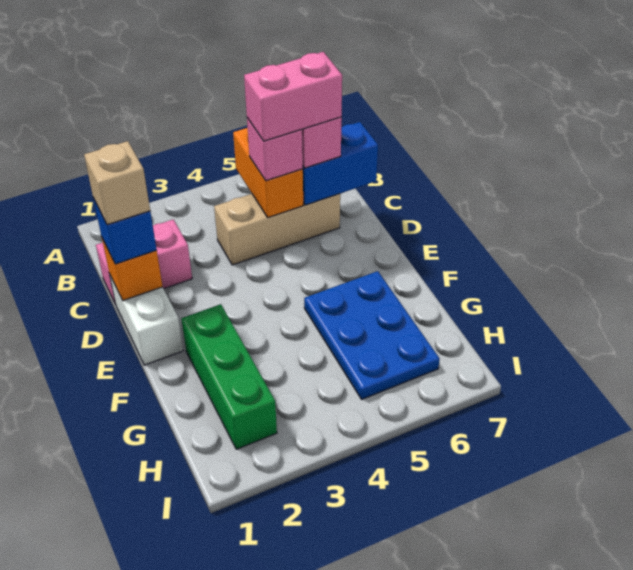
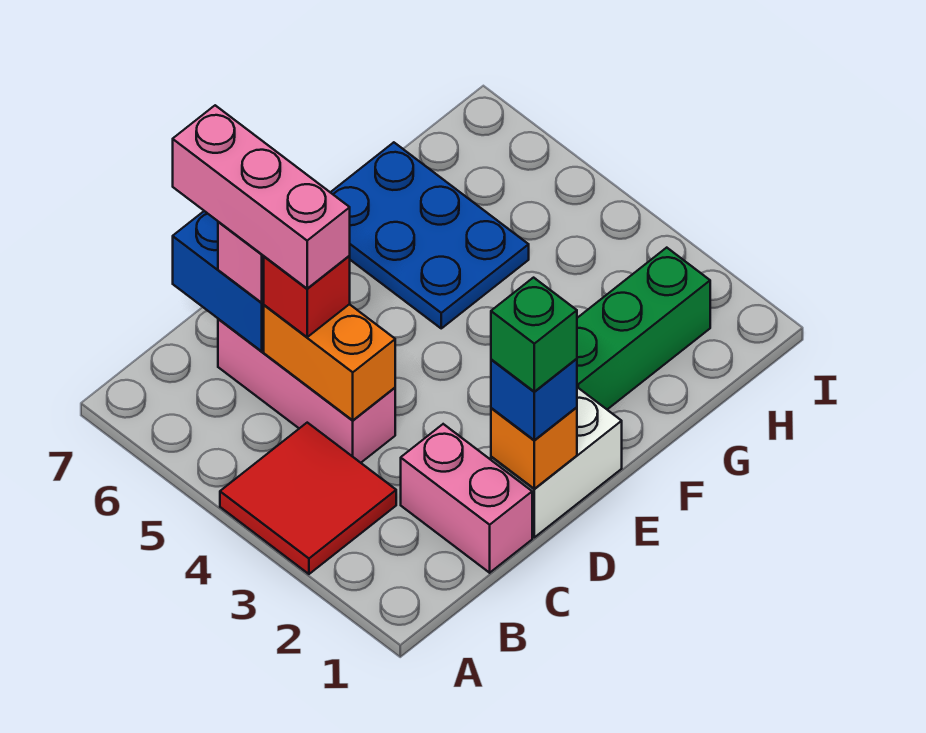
none -> red tile A3:B4 level 1
orange brick B5:C5 level 2 -> orange brick C4:C5 level 2
tan brick C4:C6 level 1 -> pink brick C4:C6 level 1
pink brick C5 level 3 -> red brick C5 level 3
pink brick C5:C6 level 4 -> pink brick C5:C7 level 4
tan brick D1 level 4 -> green brick D1 level 4
blue plate F5:H6 level 1 -> blue plate F5:G7 level 1

